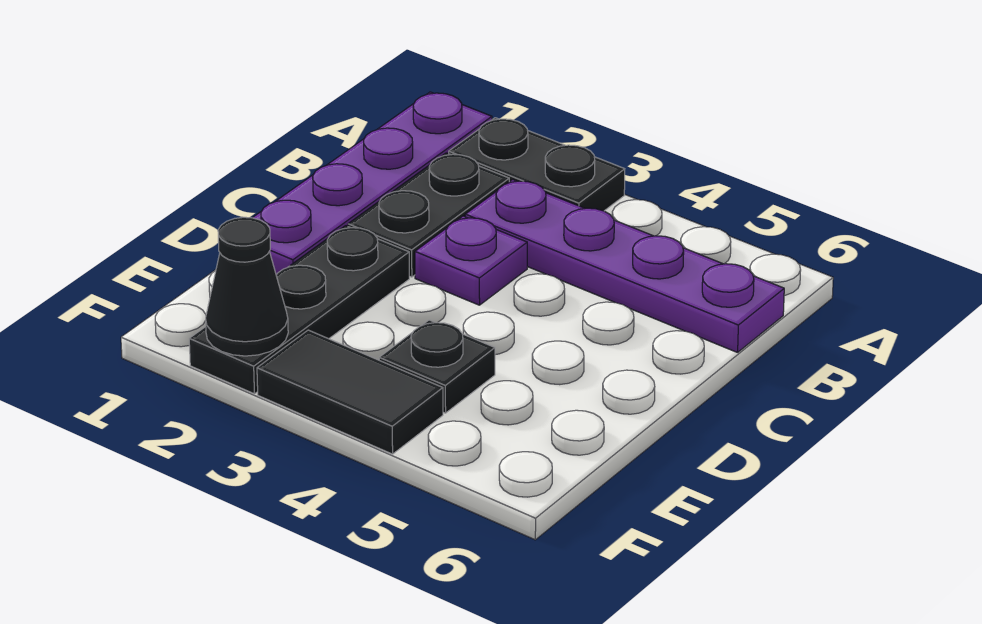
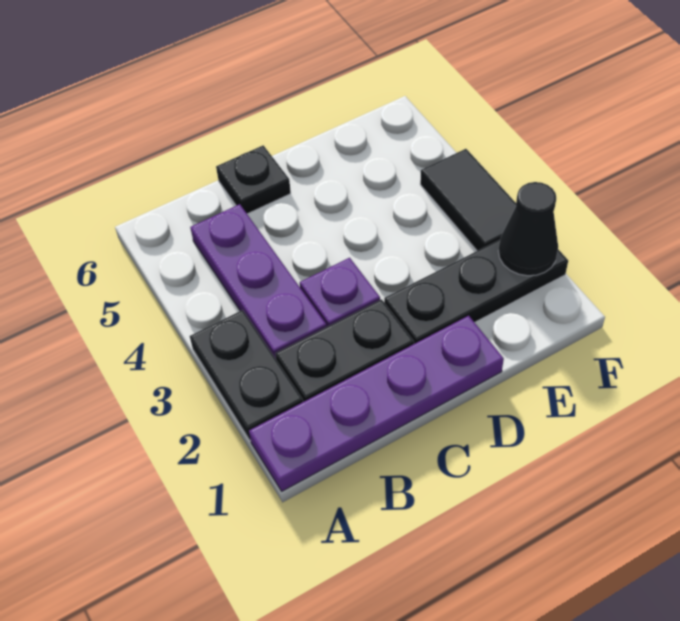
purple plate B3:B6 level 1 -> purple plate B3:B5 level 1
black plate E4 level 1 -> black plate C6 level 1

